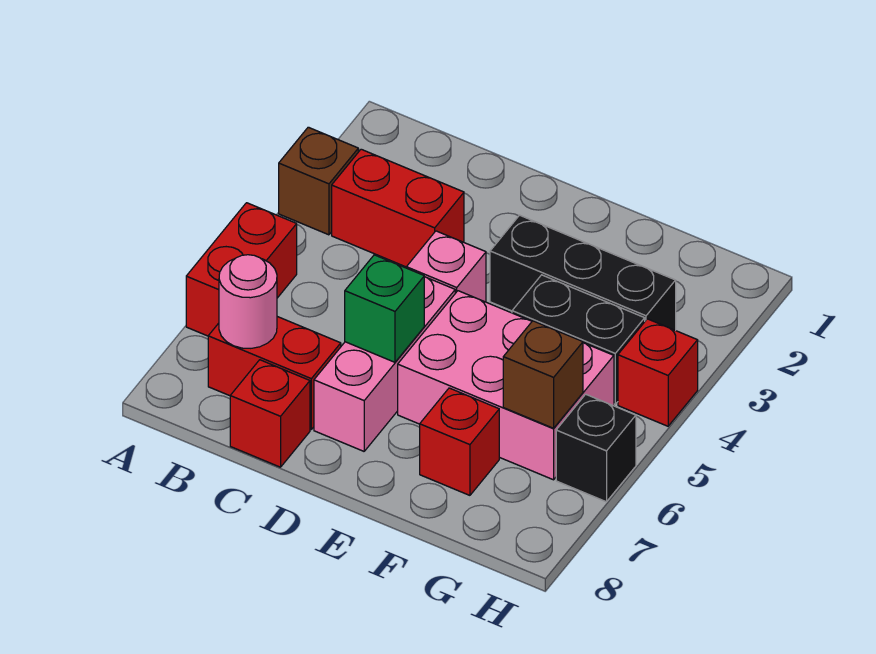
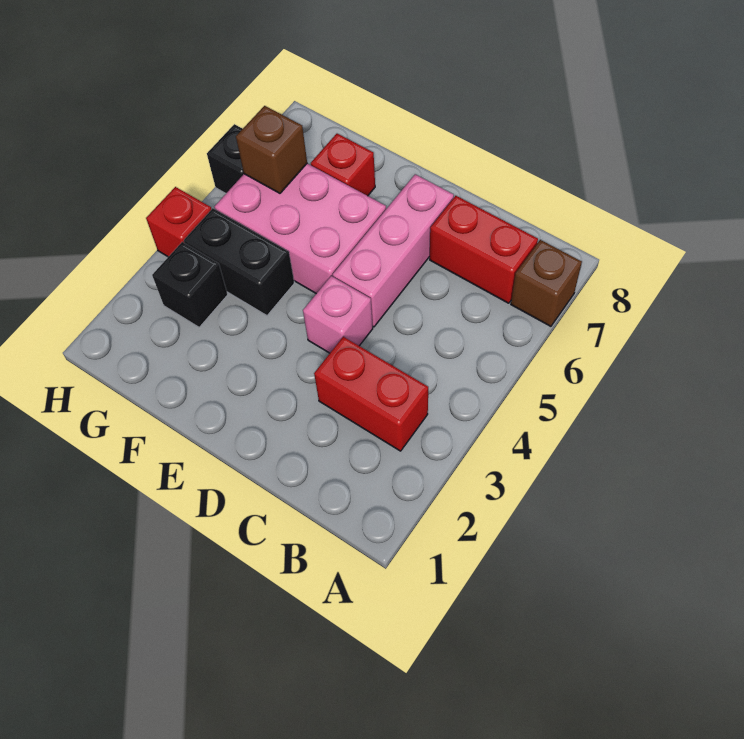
brown brick A3 level 1 -> brown brick A7 level 1
red brick A5:A6 level 1 -> none
pink round brick B7 level 2 -> none
red brick C8 level 1 -> none
green brick D6 level 2 -> none
black brick E3:G3 level 1 -> black brick G3 level 1

